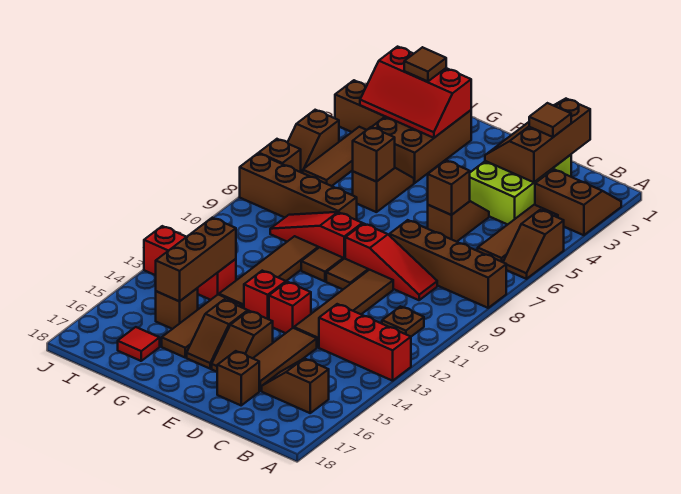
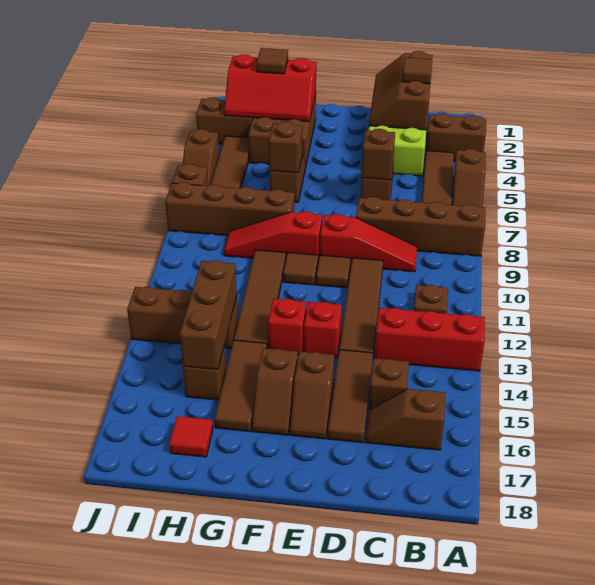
brown brick D17 level 1 -> brown brick C15 level 1
red brick H13:J13 level 1 -> brown brick H13:J13 level 1

